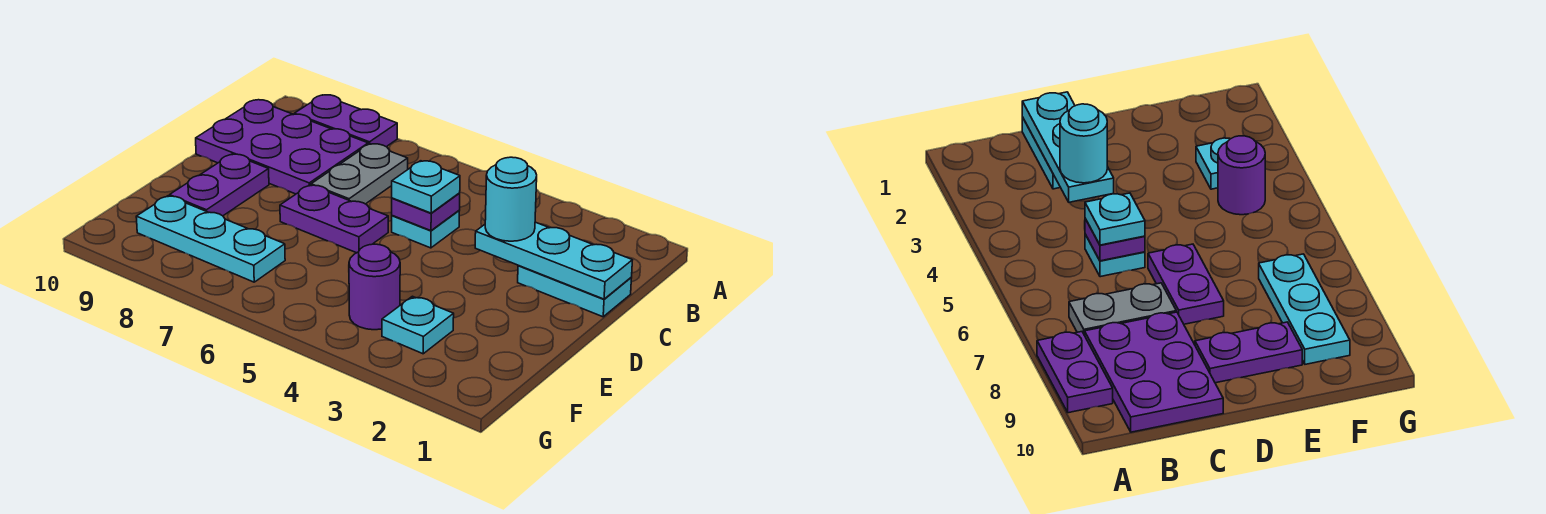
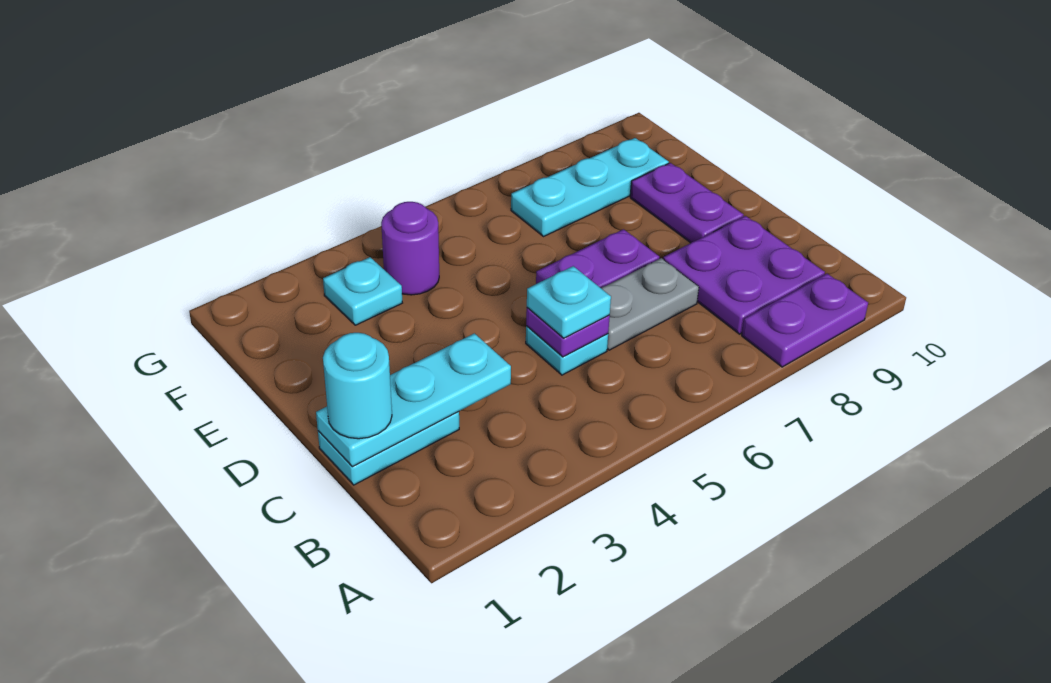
grey plate B7:C7 level 1 -> grey plate C6:C7 level 1
purple plate B8:C10 level 1 -> purple plate B8:C9 level 1
cyan round brick C3 level 3 -> cyan round brick C1 level 3

